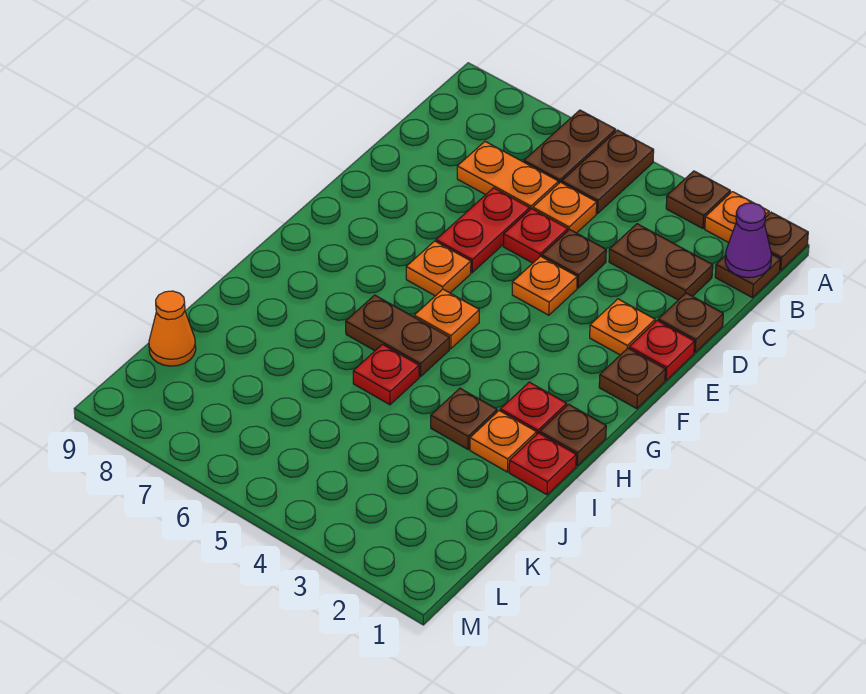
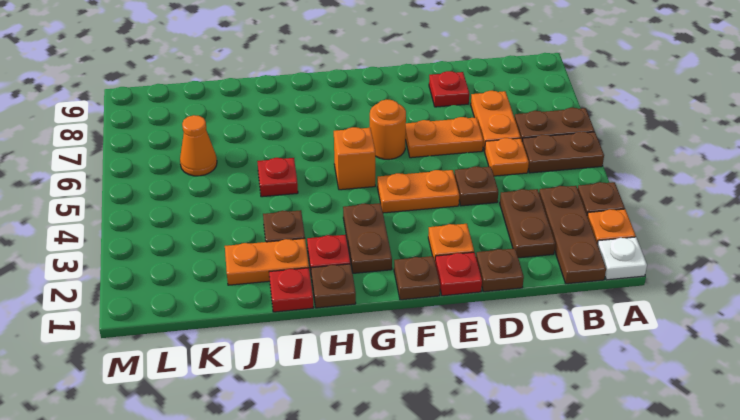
brown plate A1 level 1 -> white plate A1 level 1
brown plate B1 level 1 -> brown plate B1:B3 level 1
purple cone B1 level 2 -> none
red plate D5 level 1 -> red plate D8 level 1
red plate D6:E6 level 1 -> orange plate D6:E6 level 1
orange plate E4 level 1 -> orange plate E4:F4 level 1
orange plate F6 level 1 -> orange round brick F6 level 1
orange plate G5 level 1 -> orange brick G5 level 1
brown plate H5:H6 level 1 -> brown plate G2:G3 level 1
orange plate I2 level 1 -> orange plate I2:J2 level 1
orange cone K9 level 1 -> orange cone K6 level 1

